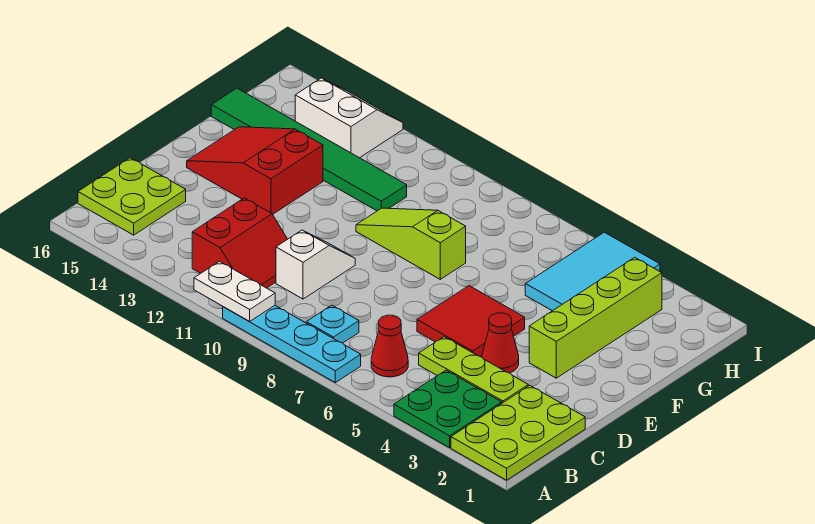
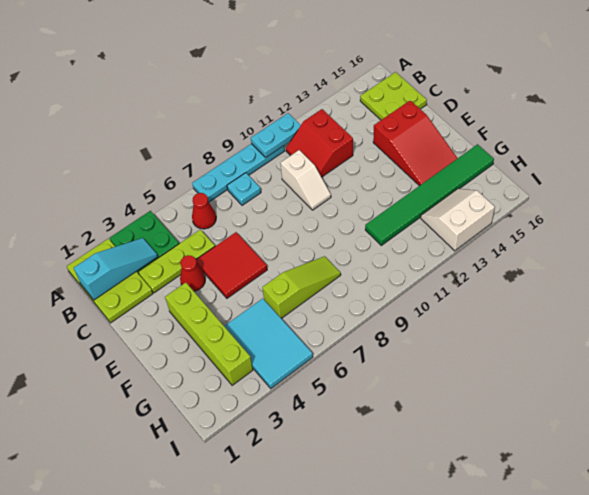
white plate A10:A11 level 2 -> cyan plate A10:A11 level 2
none -> cyan slope B1:B3 level 2 top 1
red slope E13:F15 level 1 top 13 -> red slope D14:F15 level 1 top D
lime slope F8:F10 level 1 top 8 -> lime slope G6:G8 level 1 top 6
white slope H13:I14 level 1 top H -> white slope H13:I14 level 1 top I

